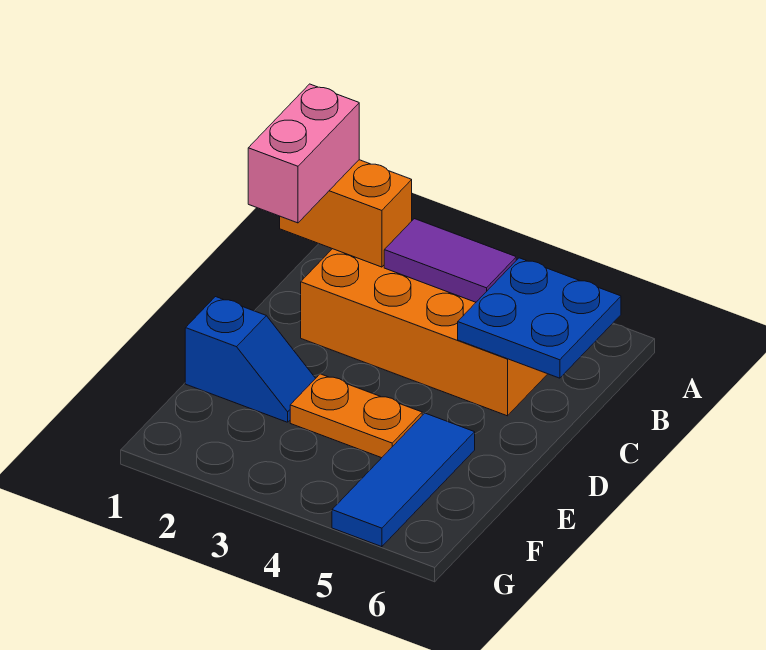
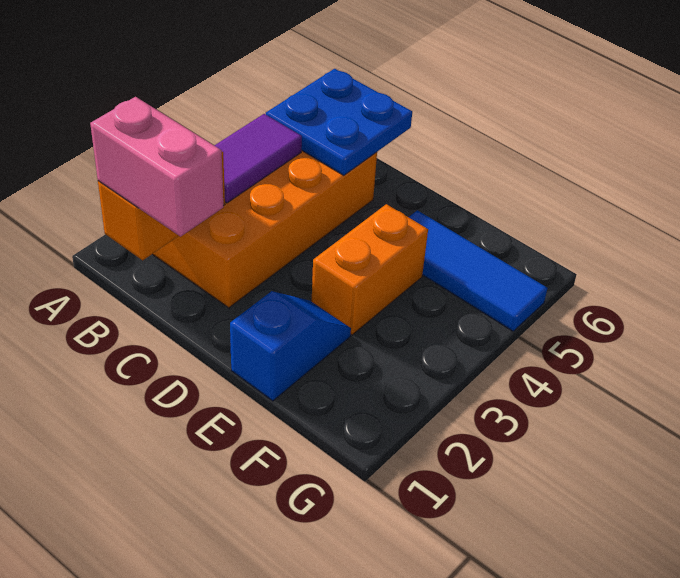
orange plate E3:E4 level 1 -> orange brick E3:E4 level 1

